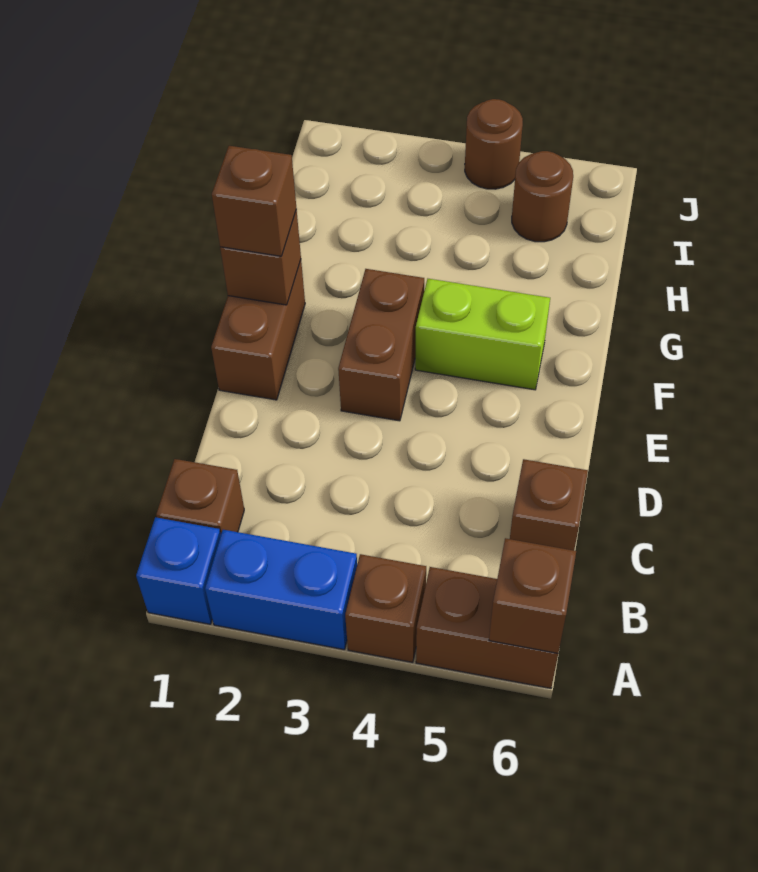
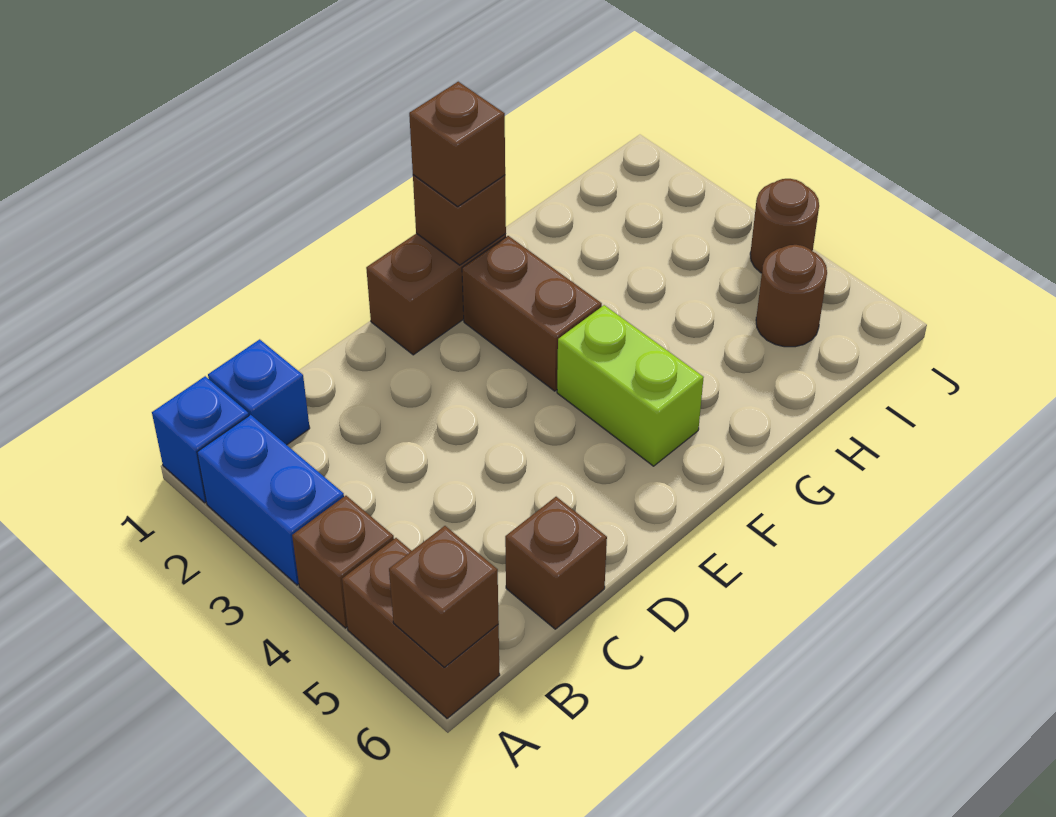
brown brick B1 level 1 -> blue brick B1 level 1
brown brick E3:F3 level 1 -> brown brick F2:F3 level 1

